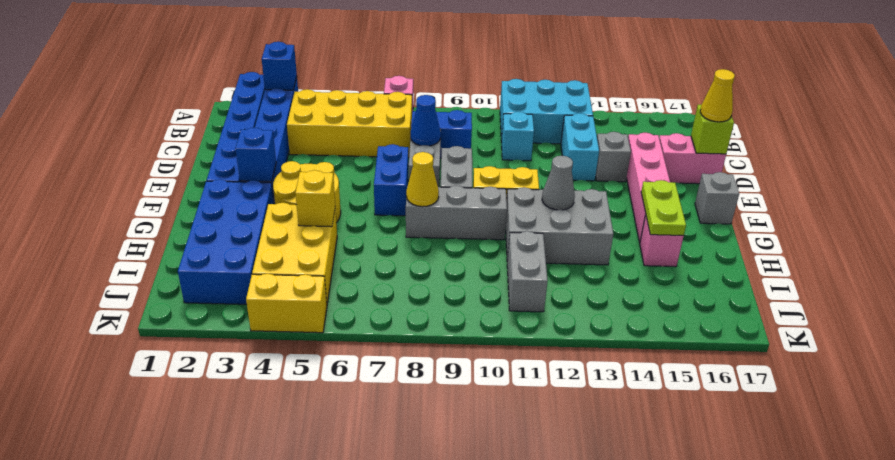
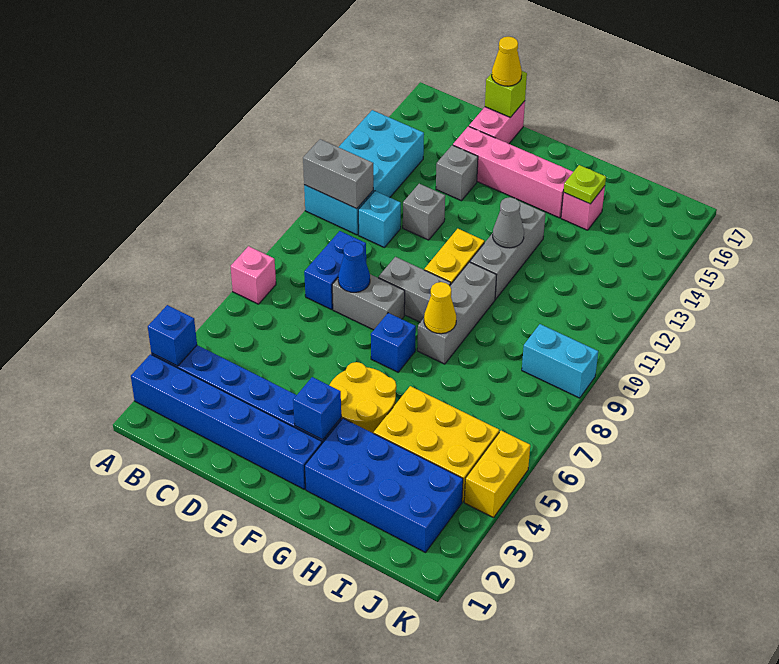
cyan brick A11:B13 level 1 -> cyan brick A11:B14 level 1
yellow brick B4:C7 level 1 -> none
cyan brick C13:D13 level 1 -> cyan brick J9:K9 level 1
blue brick E7:F7 level 1 -> blue brick F7 level 1
grey brick F17 level 1 -> grey brick D12 level 1
grey brick G11:H13 level 1 -> grey brick G11:G13 level 1
lime plate G15:H15 level 2 -> lime plate H15 level 2
yellow brick H5 level 2 -> none
grey brick I11:J11 level 1 -> grey brick A11:B11 level 2

